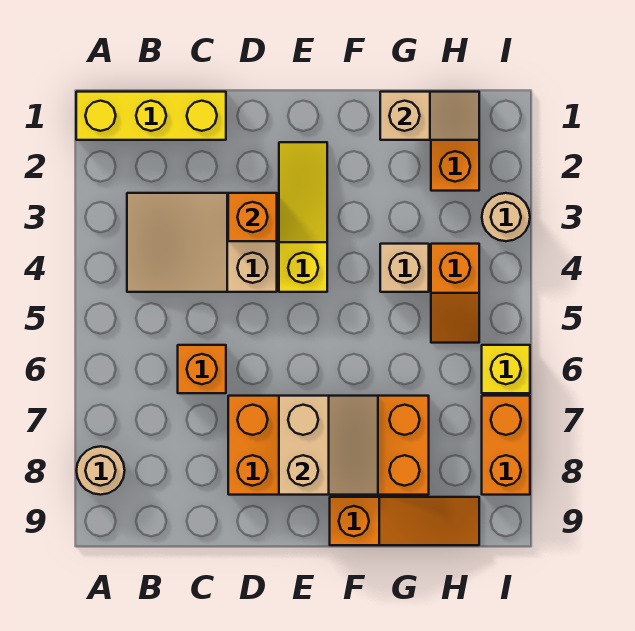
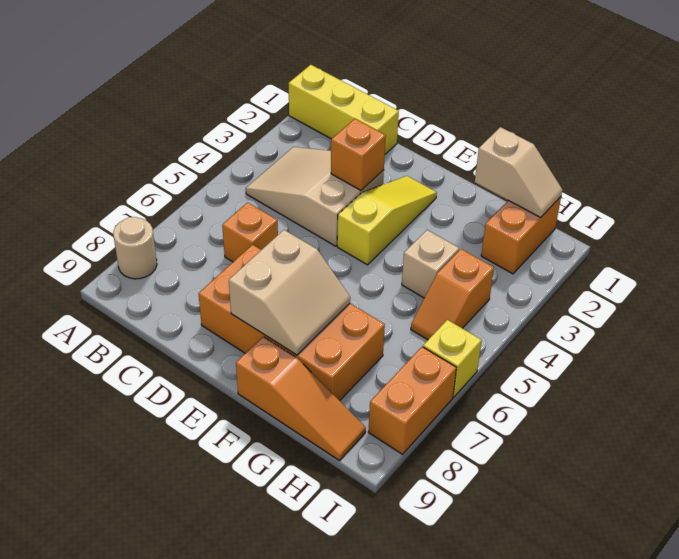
tan round brick I3 level 1 -> none

